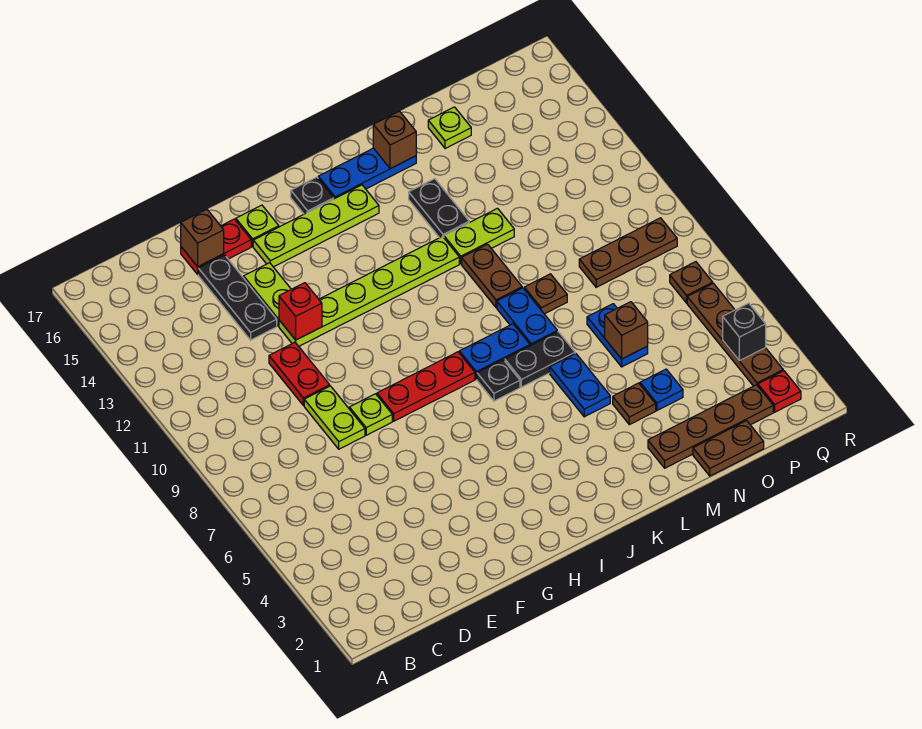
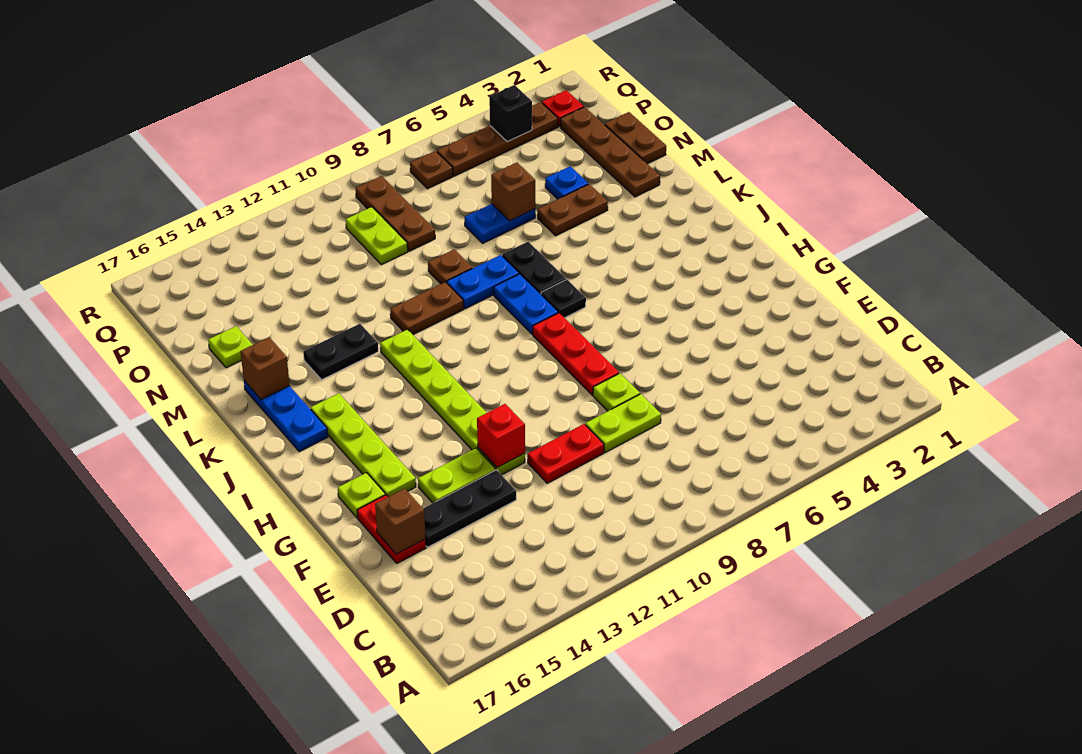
black plate I16 level 1 -> none
blue plate L5:L6 level 1 -> none
lime plate L12:M12 level 1 -> lime plate O10:P10 level 1
brown plate M4 level 1 -> brown plate M4:M5 level 1

